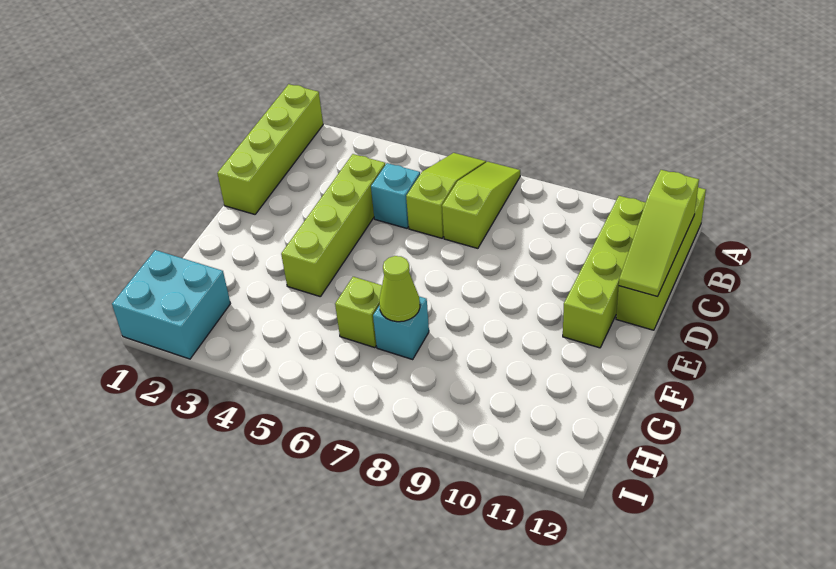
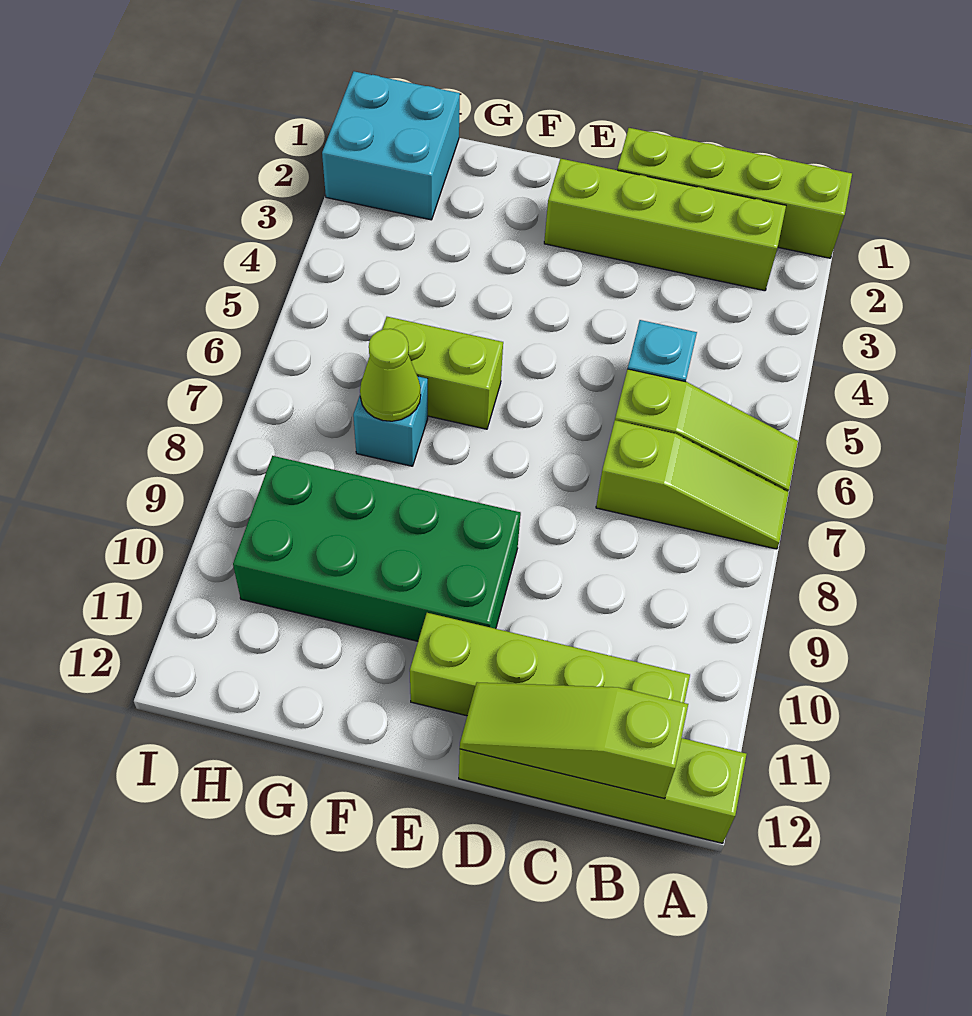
lime brick C4:F4 level 1 -> lime brick B2:E2 level 1
none -> green brick E9:H10 level 1
lime brick G6 level 1 -> lime brick F6:G6 level 1

